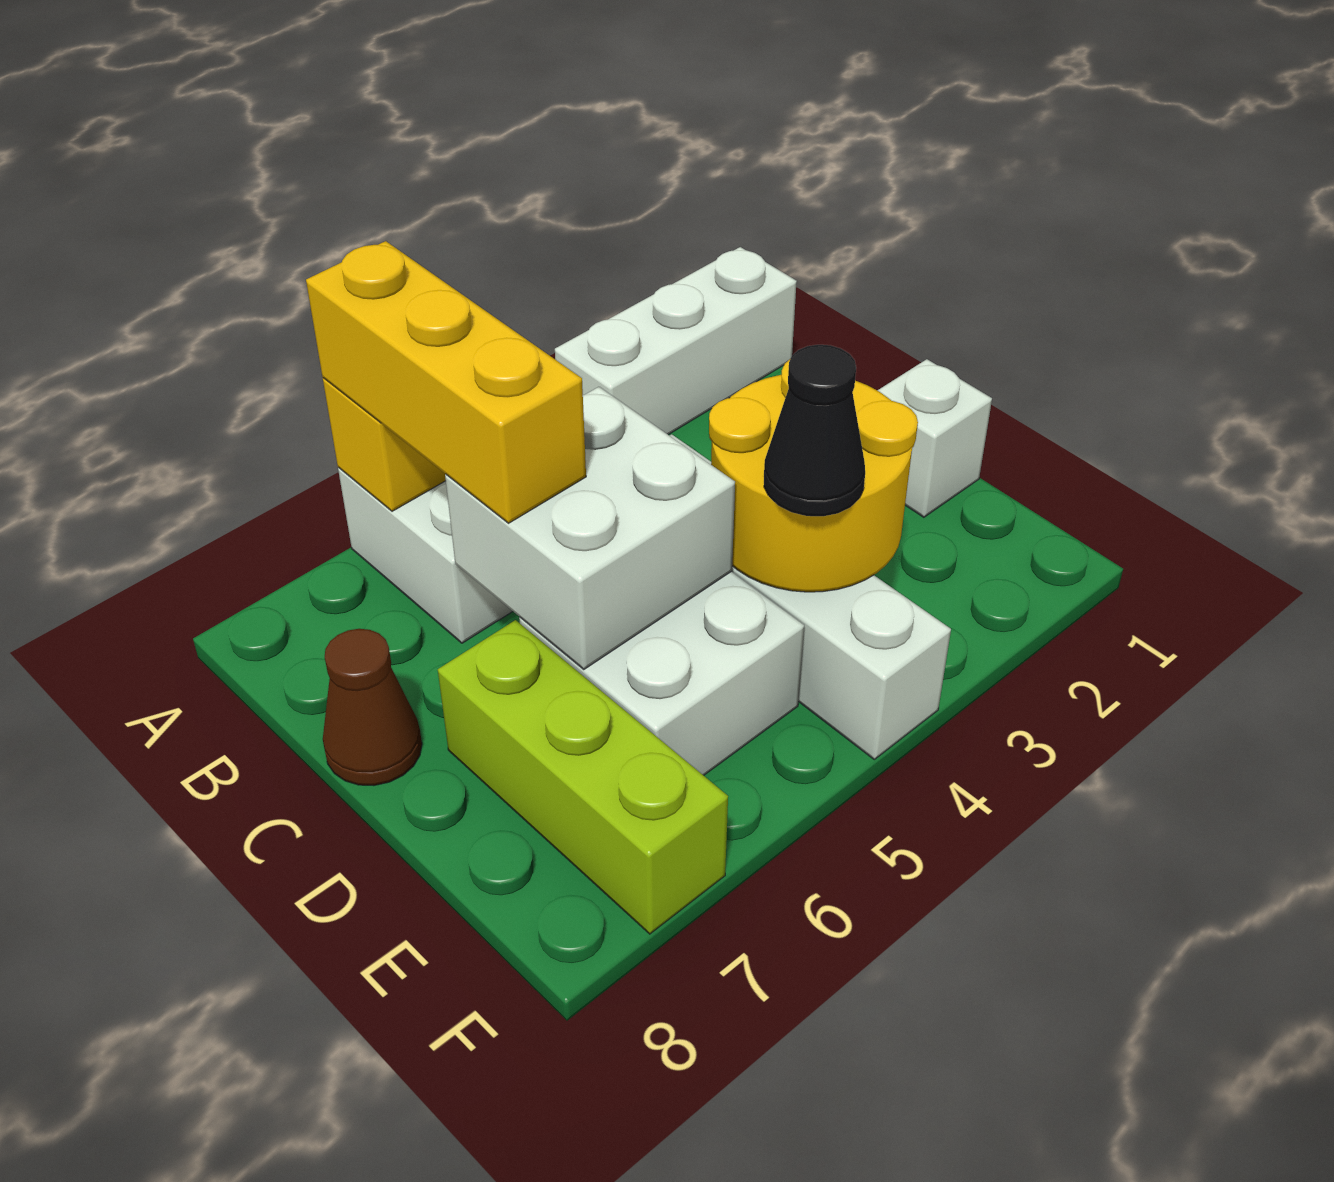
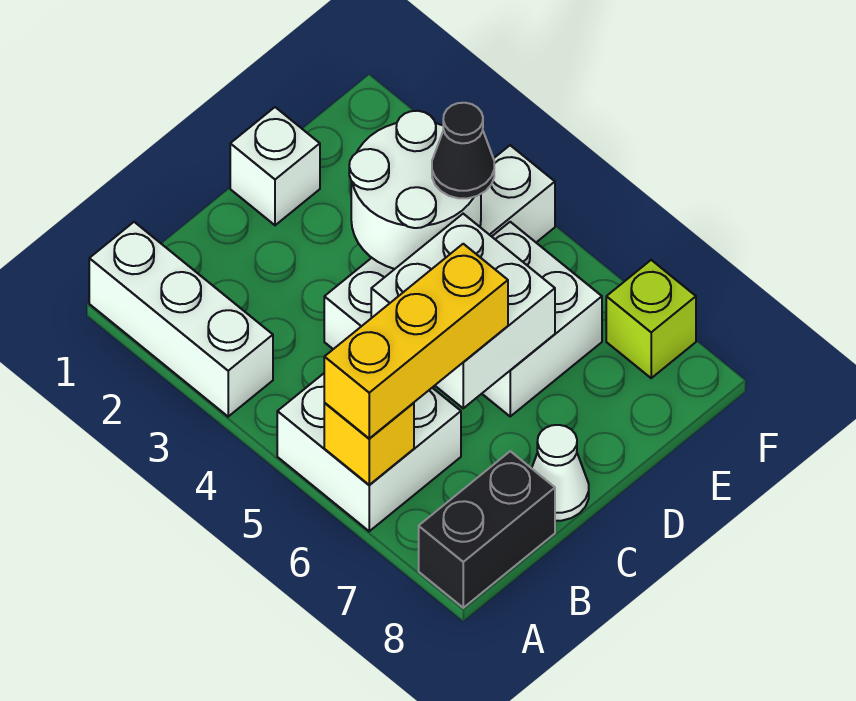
none -> black brick A8:B8 level 1
brown cone C8 level 1 -> white cone C8 level 1
yellow round brick D3:E4 level 2 -> white round brick D3:E4 level 2
lime brick D7:F7 level 1 -> lime brick F7 level 1

